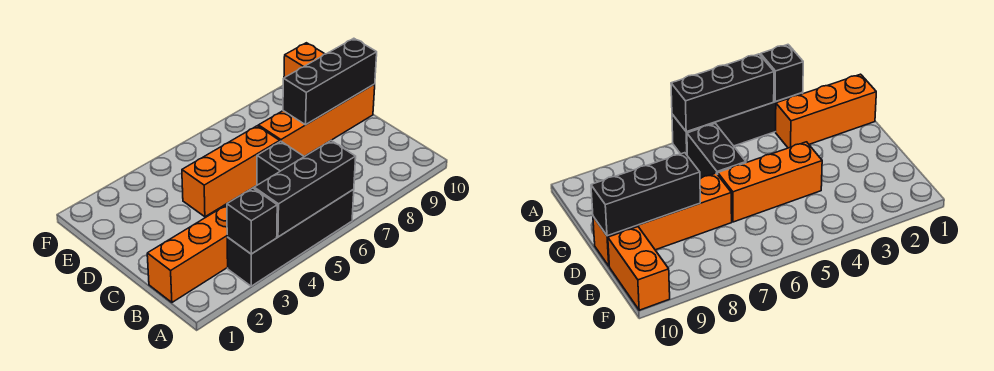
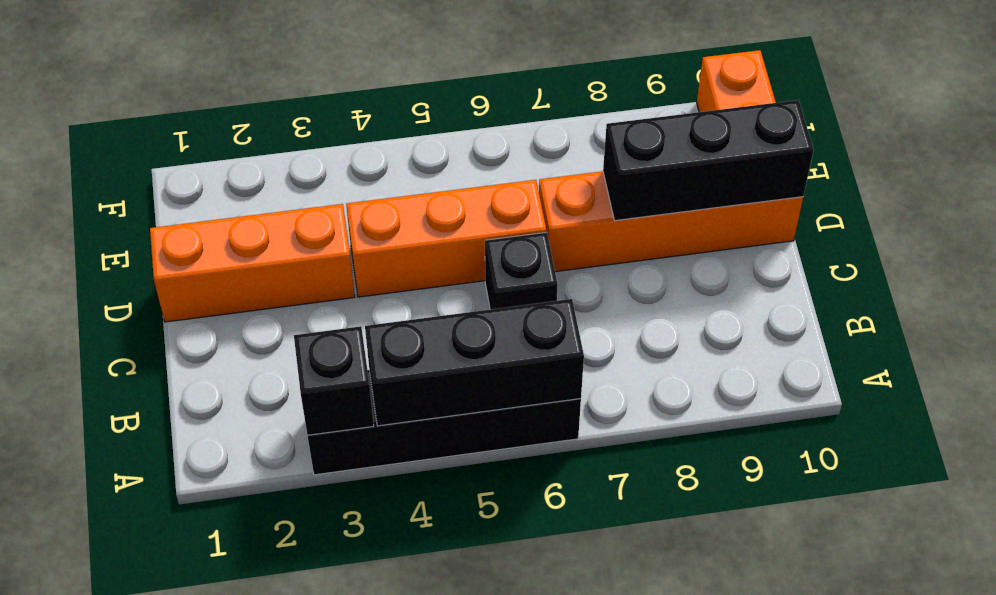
orange brick B1:B3 level 1 -> orange brick D1:D3 level 1
black brick B6:C6 level 1 -> black brick C6 level 1

